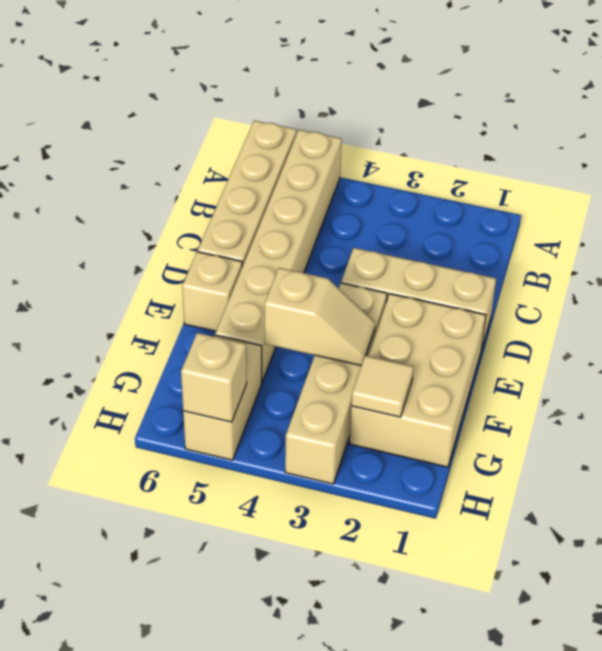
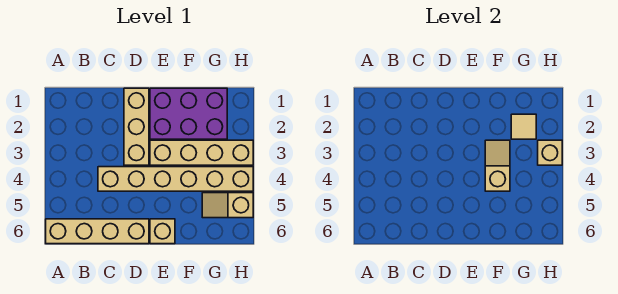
tan brick A5:F5 level 1 -> tan brick C4:H4 level 1
tan brick E1:G2 level 1 -> purple brick E1:G2 level 1
tan brick G5:H5 level 1 -> tan slope G5:H5 level 1 top H
tan brick H5 level 2 -> tan brick H3 level 2

